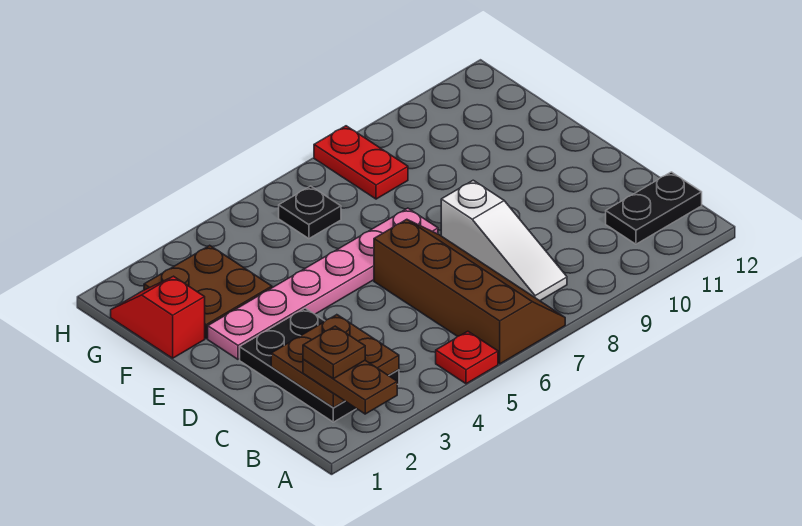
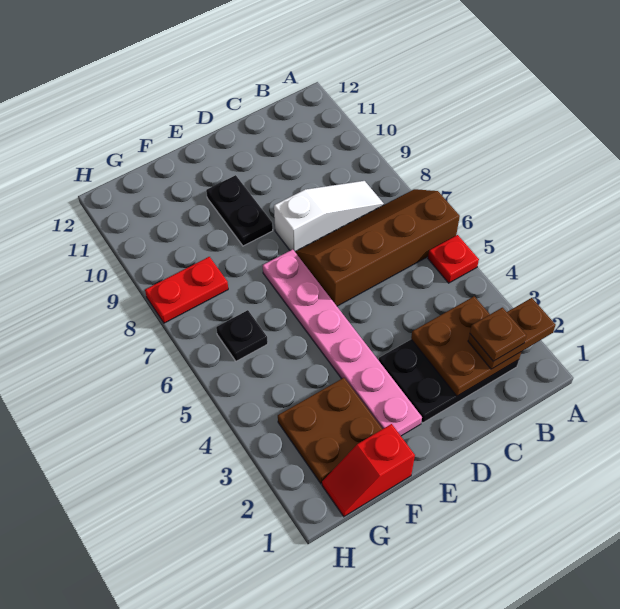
black plate B11:B12 level 1 -> black plate E9:E10 level 1

